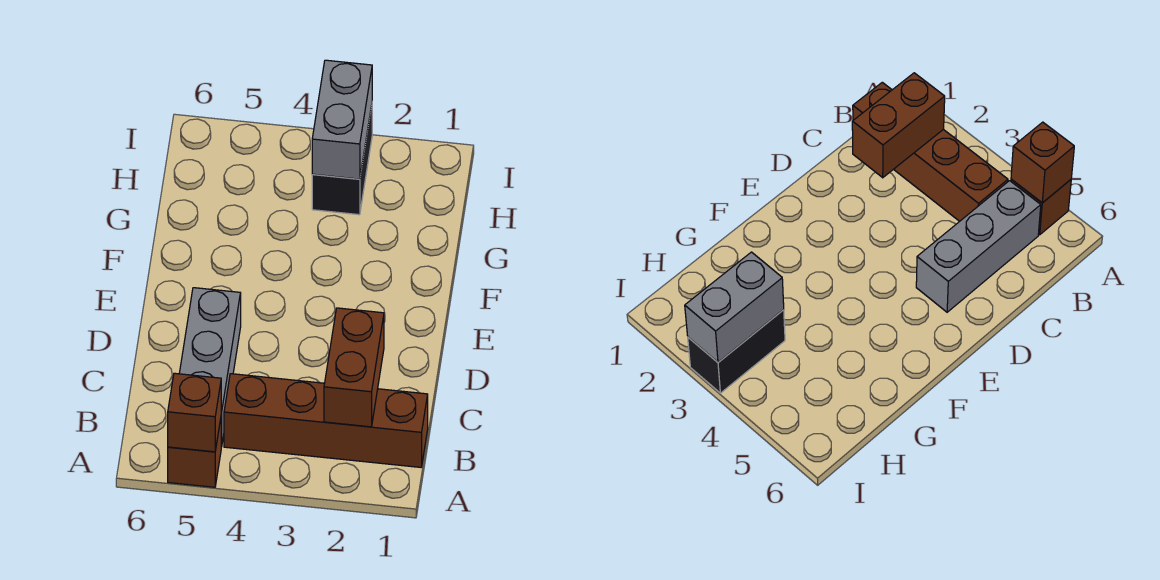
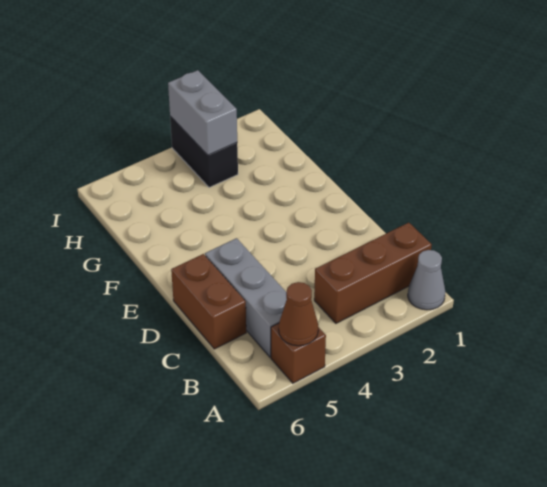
none -> grey cone A1 level 1
brown brick A5 level 2 -> brown cone A5 level 2
brown brick B1:B4 level 1 -> brown brick B1:B3 level 1
brown brick B2:C2 level 2 -> brown brick C6:D6 level 1

